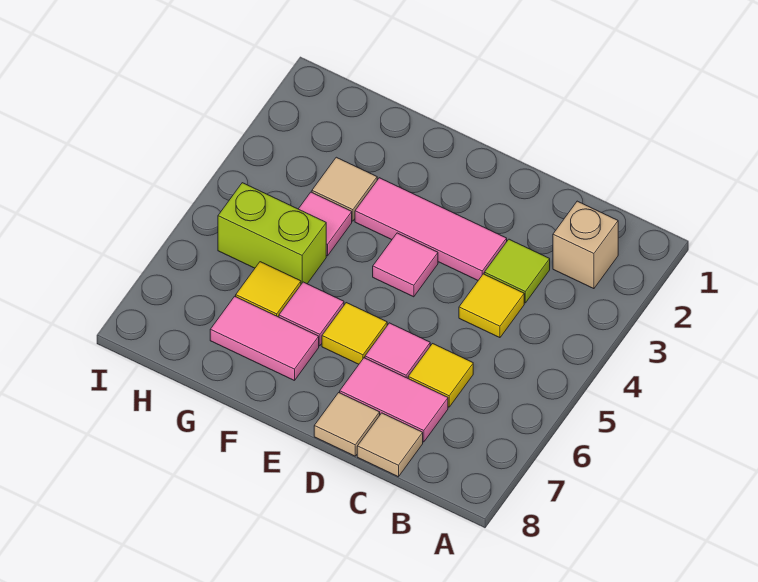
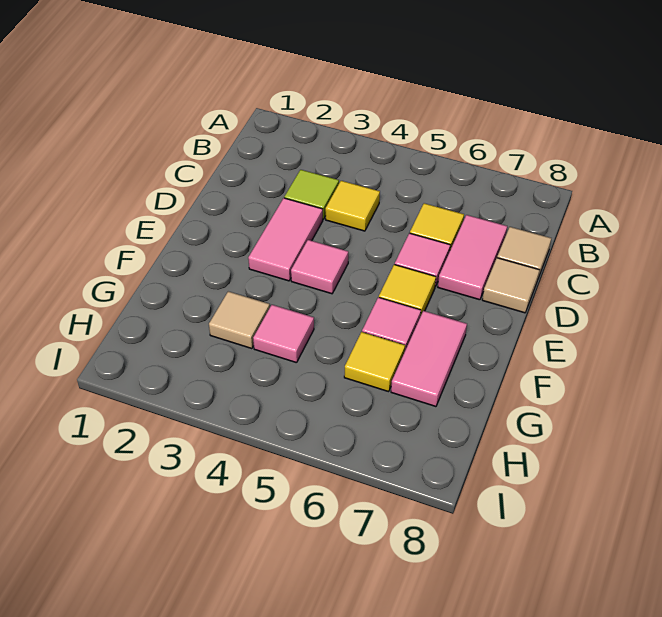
tan brick B2 level 1 -> none
pink tile D3:F3 level 1 -> pink tile D3:E3 level 1
lime brick G5:H5 level 1 -> none

